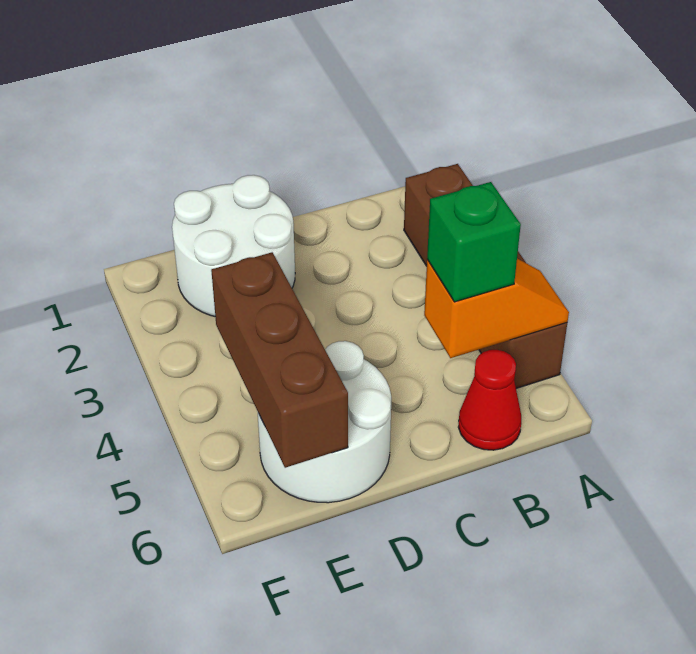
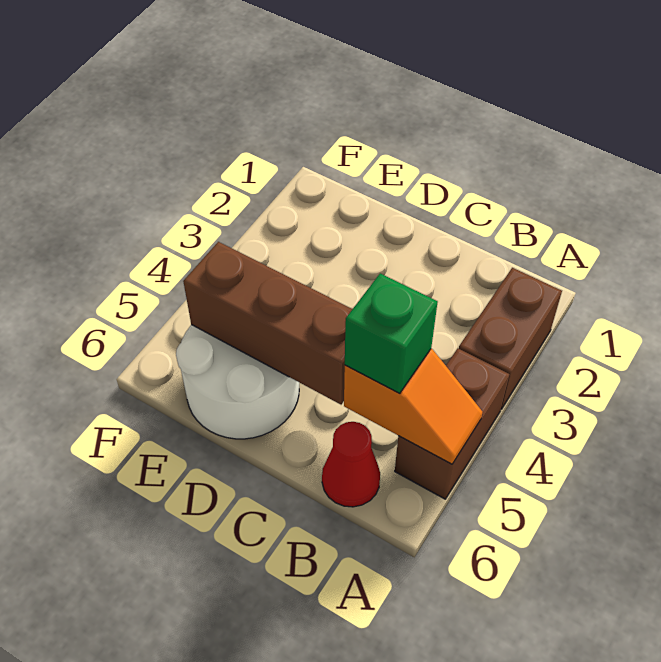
white round brick D1:E2 level 1 -> none
brown brick E4:E6 level 2 -> brown brick C5:E5 level 2

